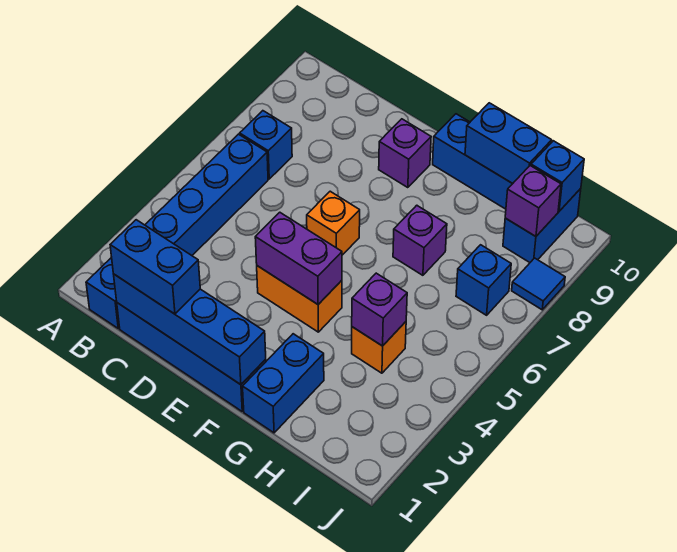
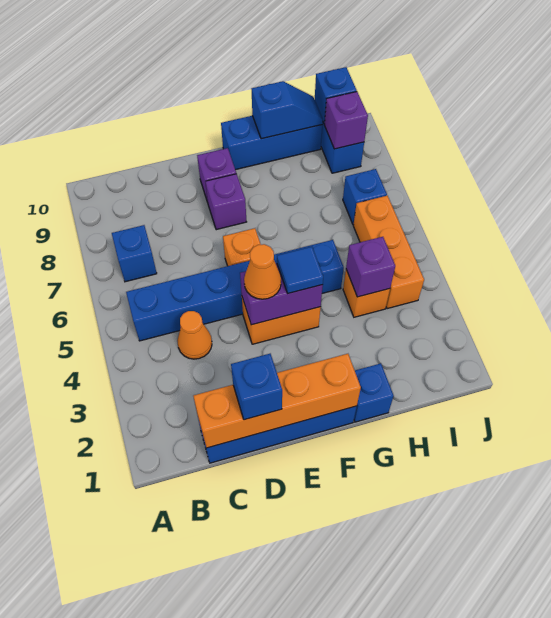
blue brick B1:B6 level 1 -> blue brick B5:G5 level 1
blue brick C1:F1 level 2 -> orange brick C1:F1 level 2
blue brick C1:D1 level 3 -> blue brick D1 level 3
none -> orange cone C4 level 1
none -> orange cone E4 level 3
blue brick G1:G2 level 1 -> blue brick G1 level 1
purple brick G7 level 1 -> purple brick E8 level 1
blue brick G10:H10 level 2 -> blue slope G10:H10 level 2 top G
none -> orange brick I4:I6 level 1
blue tile J8 level 1 -> blue tile F4 level 3

